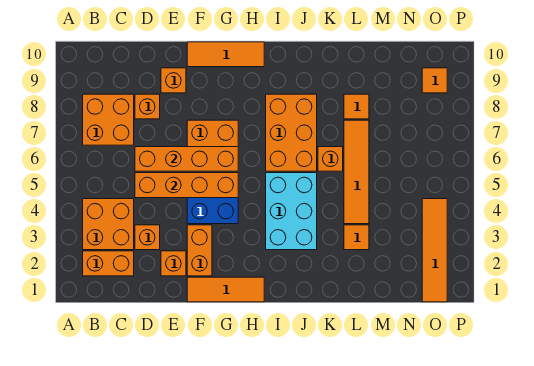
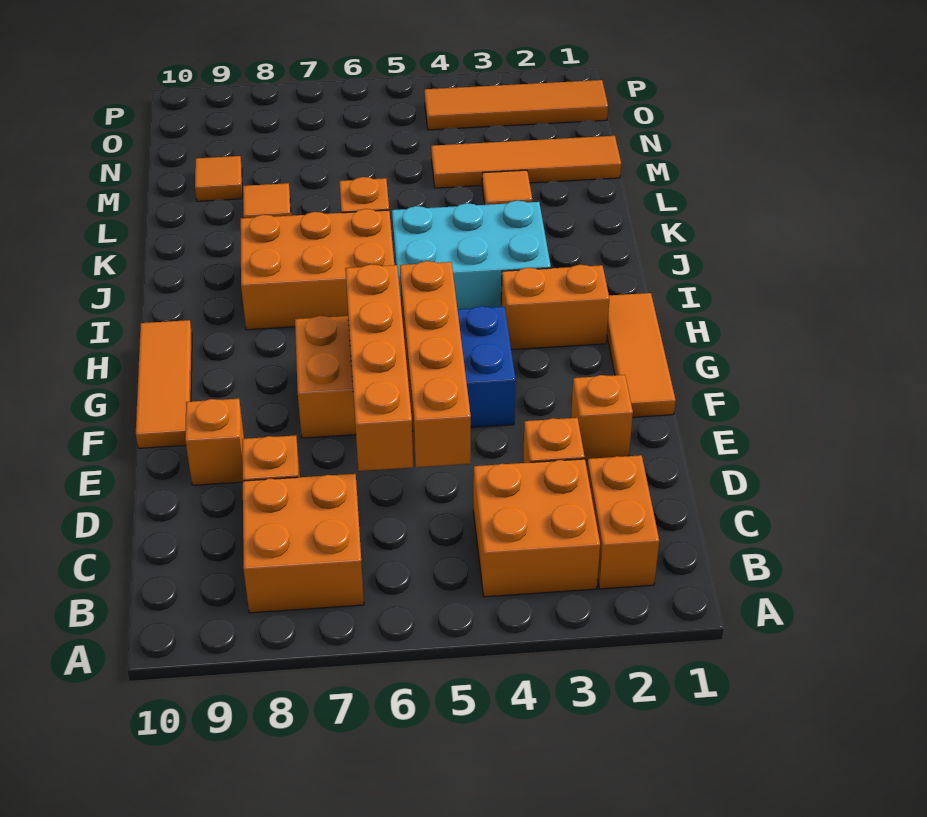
orange brick F2:F3 level 1 -> orange brick H2:H3 level 1
orange tile L4:L7 level 1 -> orange tile M1:M4 level 1
orange tile O9 level 1 -> orange tile M9 level 1

